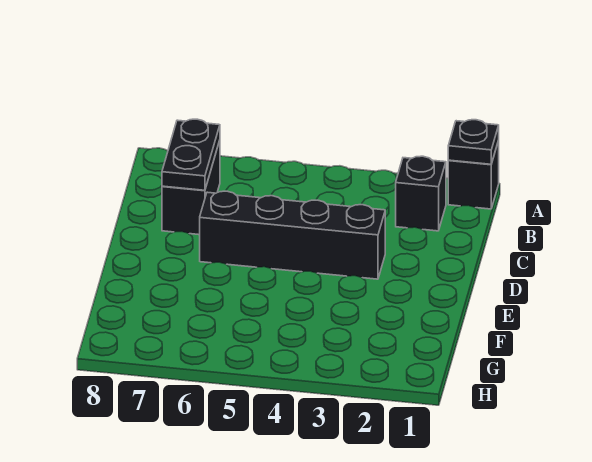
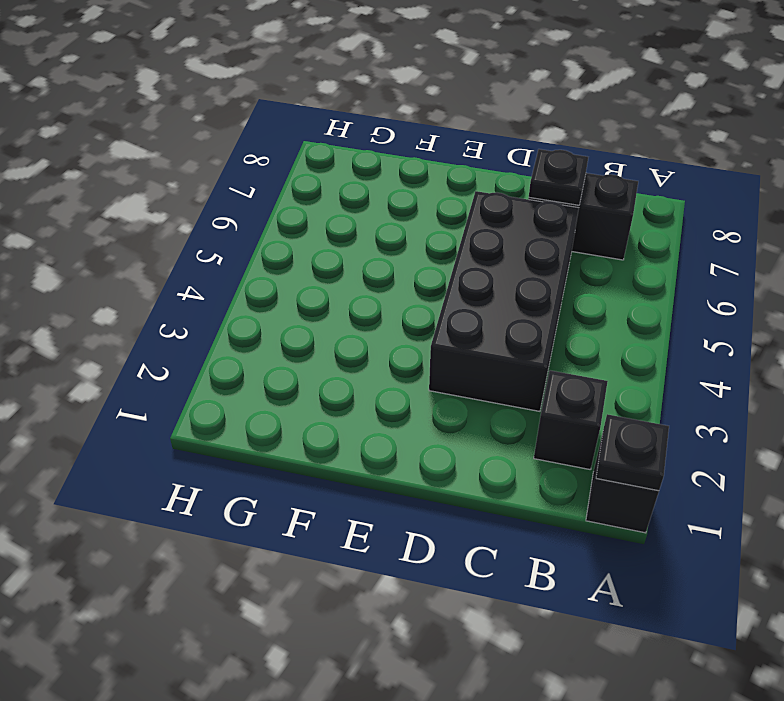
black plate B7:C7 level 2 -> black plate C7 level 2
black brick D3:D6 level 1 -> black brick C3:D6 level 1

